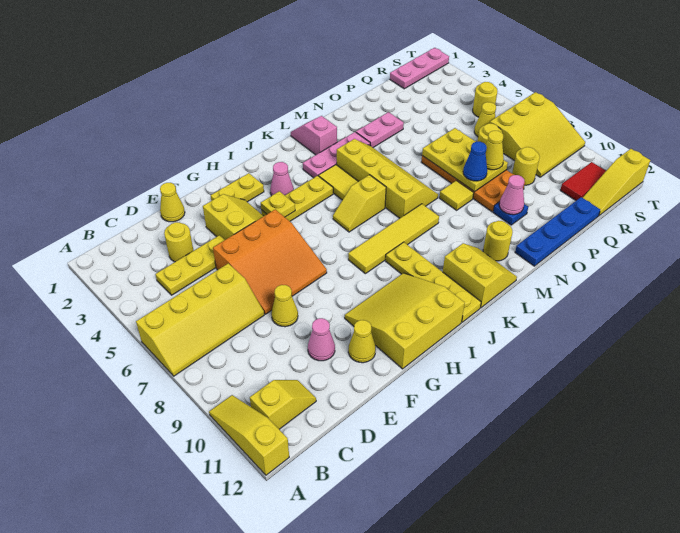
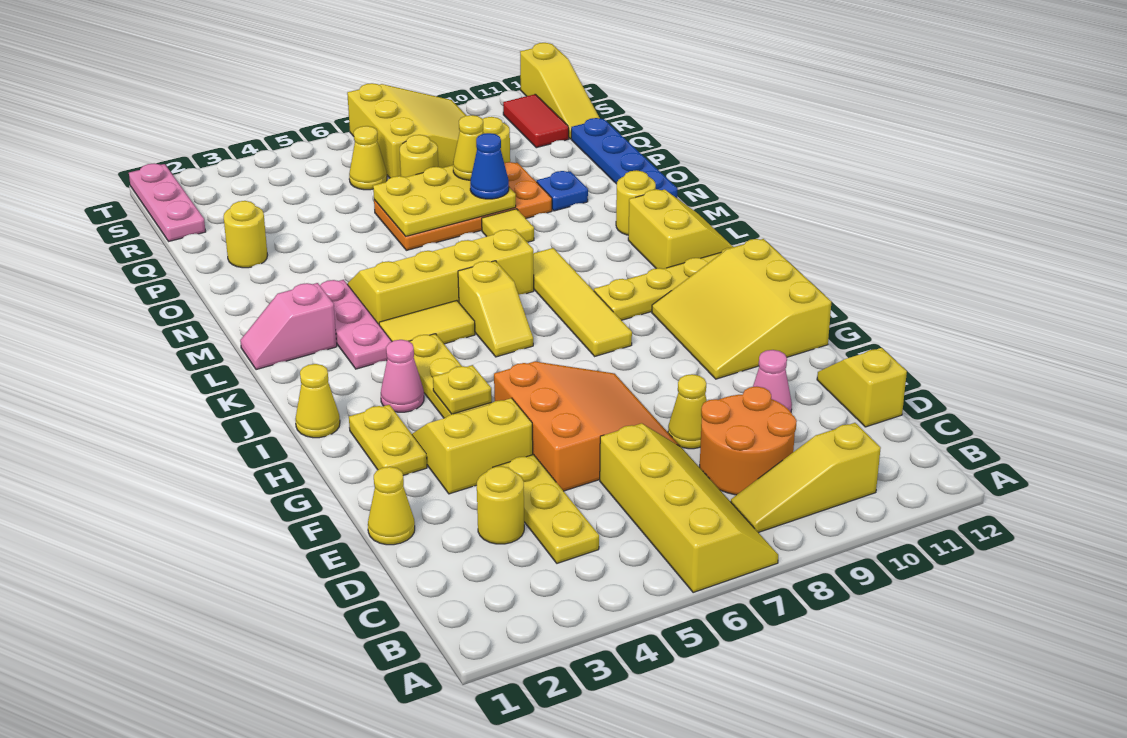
yellow slope A10:A12 level 1 top 12 -> yellow slope B8:B10 level 1 top 10
yellow slope B11:C11 level 1 top B -> yellow slope D12:E12 level 1 top D
none -> orange round brick C8:D9 level 1
yellow cone F11 level 1 -> yellow cone I1 level 1
yellow slope K11:L12 level 1 top K -> yellow slope K11:L12 level 1 top 11
pink plate N3:O3 level 1 -> none
pink cone O10 level 2 -> none
yellow round brick S5 level 1 -> yellow round brick P2 level 1

